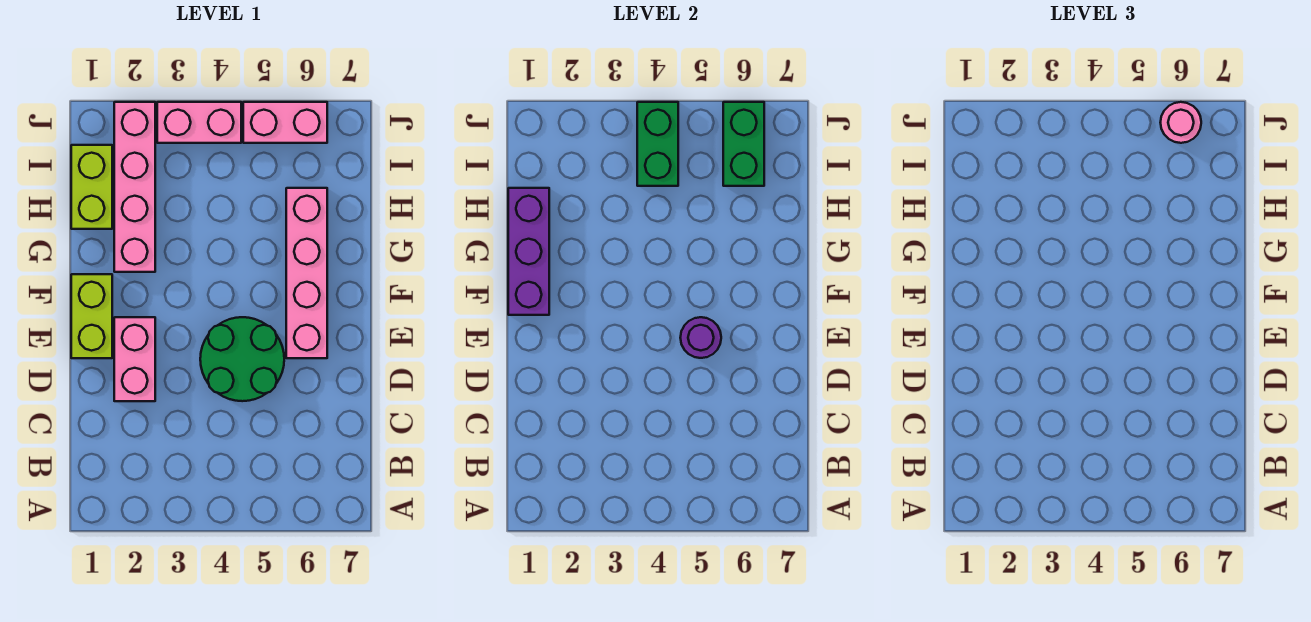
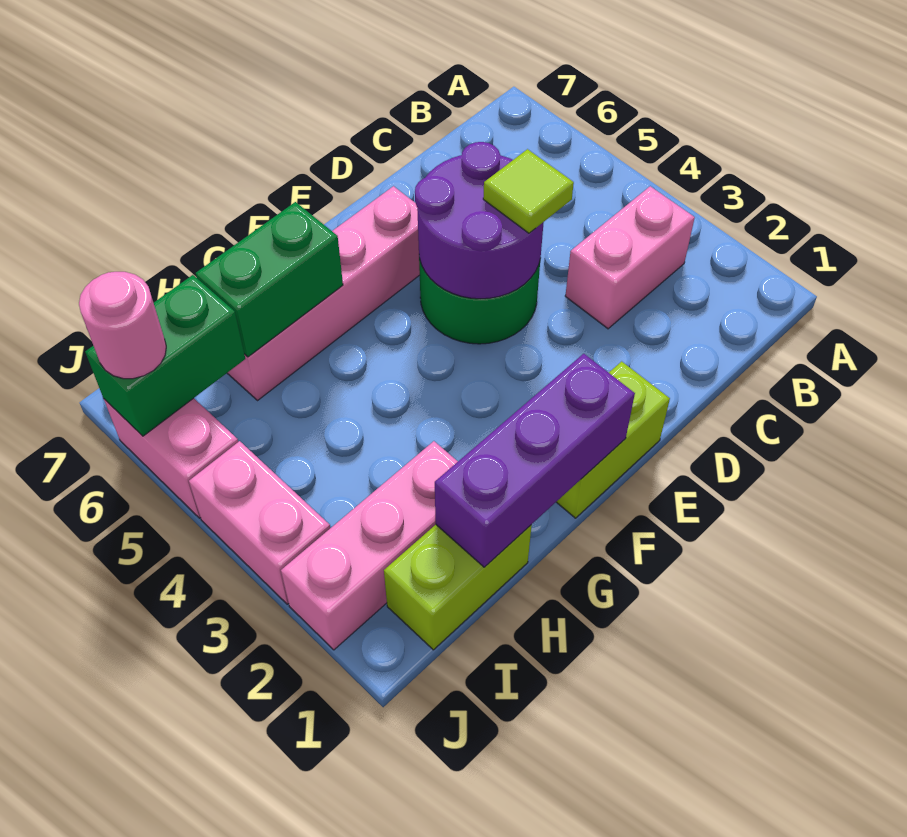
pink brick D2:E2 level 1 -> pink brick B3:C3 level 1
none -> lime tile D4 level 3
purple round brick E5 level 2 -> purple round brick D4:E5 level 2
pink brick G2:J2 level 1 -> pink brick H2:J2 level 1
green brick I4:J4 level 2 -> green brick G6:H6 level 2

